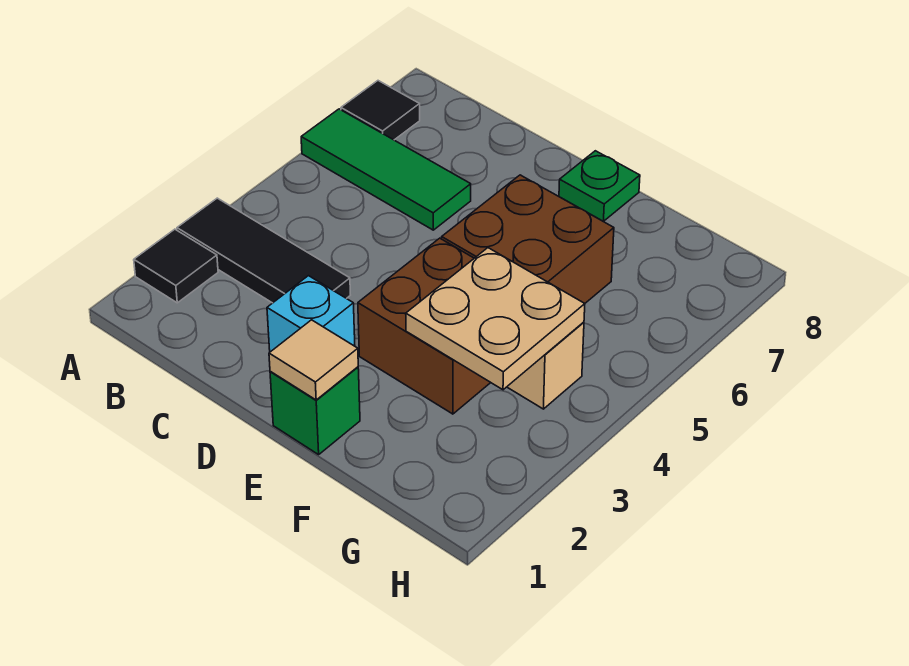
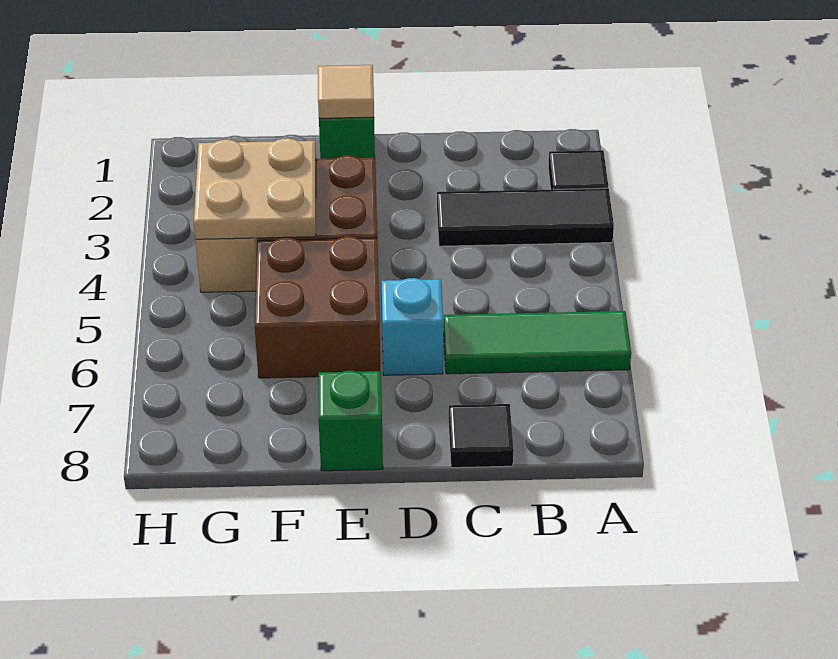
black tile A7 level 1 -> black tile C8 level 1
cyan brick D2 level 1 -> cyan brick D6 level 1
green plate E8 level 1 -> green brick E8 level 1

